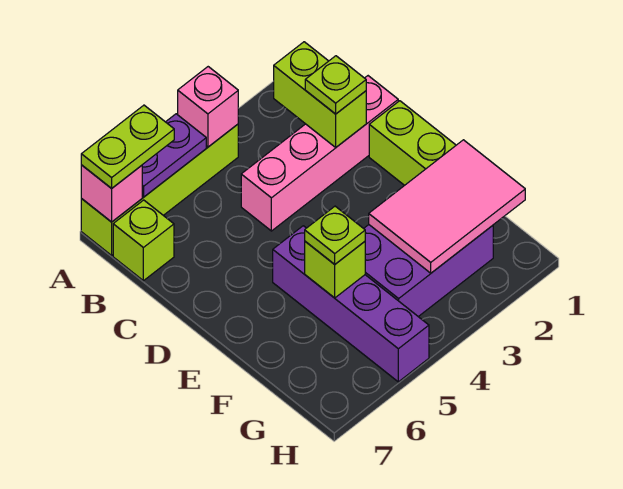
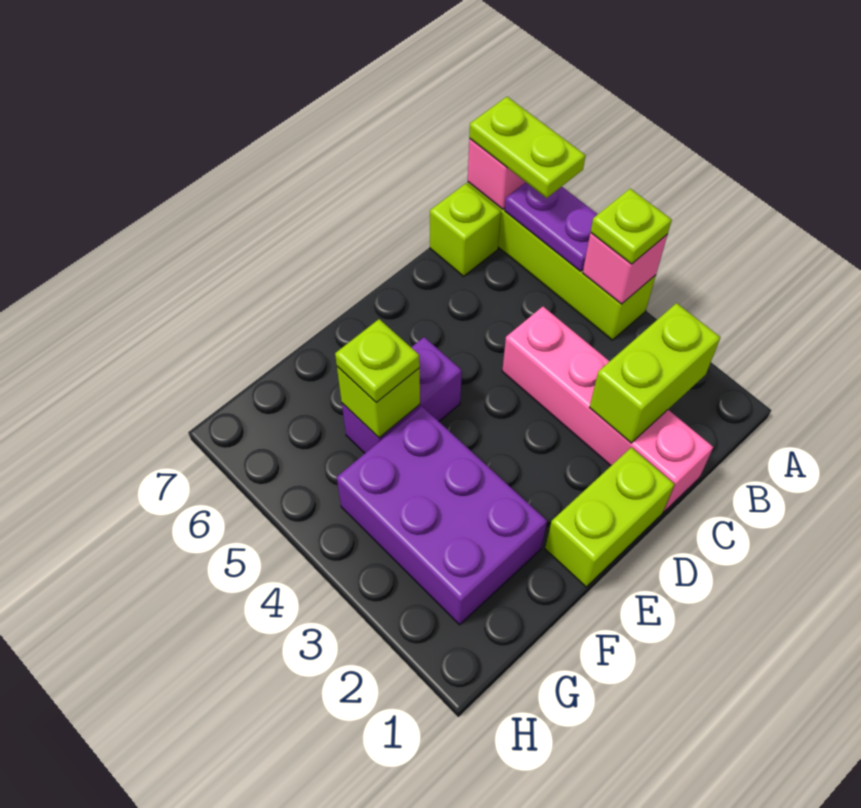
lime plate C2 level 3 -> lime plate A4 level 3
purple brick E5:H5 level 1 -> purple brick E5:F5 level 1
pink tile F1:G3 level 2 -> none

